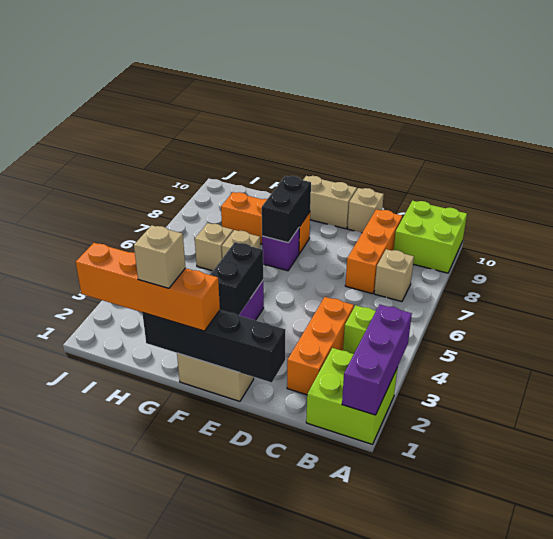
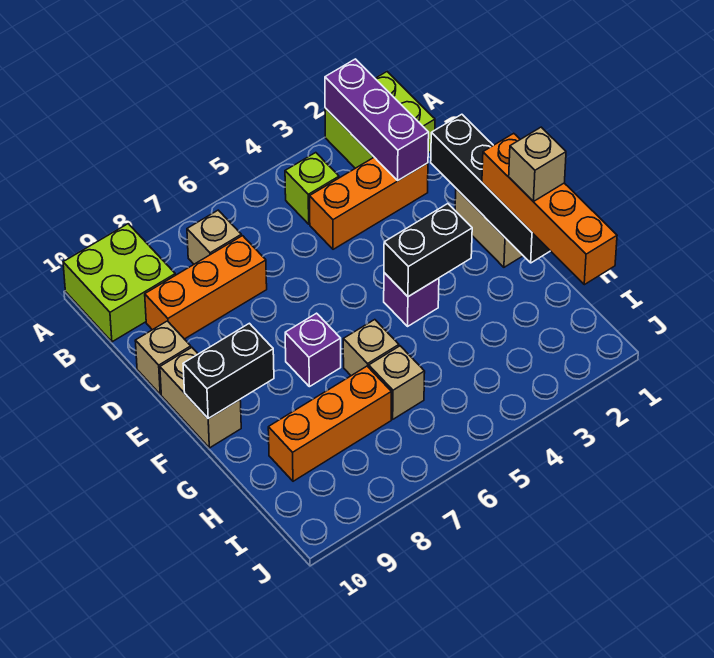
purple brick A1:A3 level 2 -> purple brick A2:C2 level 2
black brick F7:F8 level 2 -> black brick F9:F10 level 2
orange brick F8:H8 level 1 -> orange brick H7:H9 level 1

